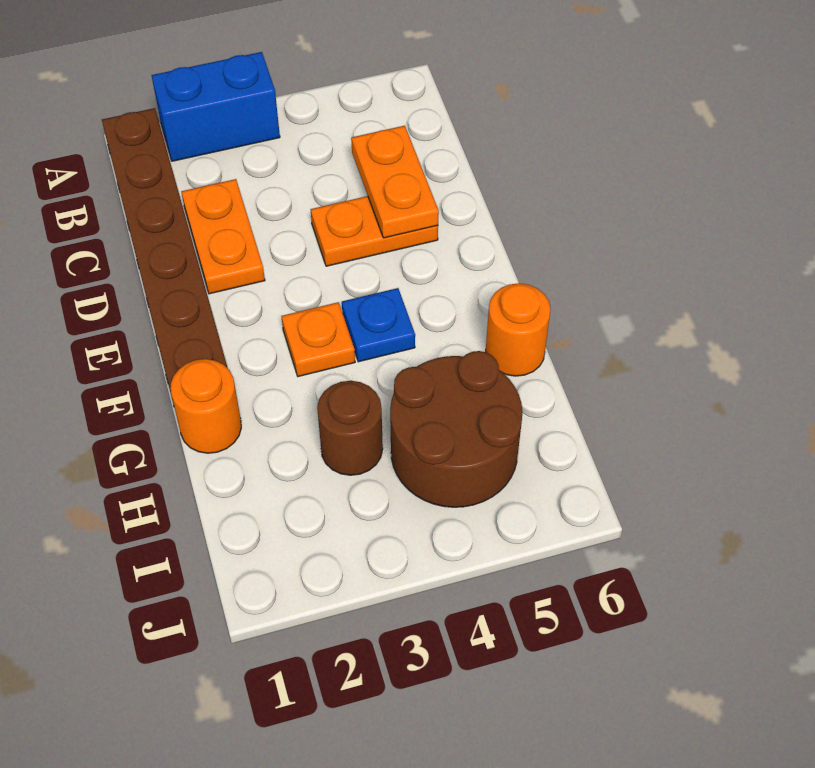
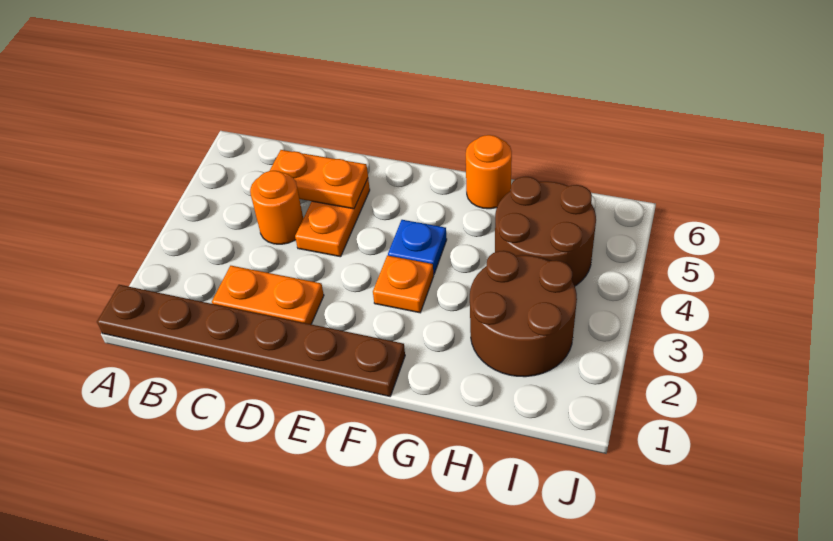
blue brick A2:A3 level 1 -> none
orange round brick G1 level 1 -> orange round brick C4 level 1
brown round brick H3 level 1 -> brown round brick H2:I3 level 1

